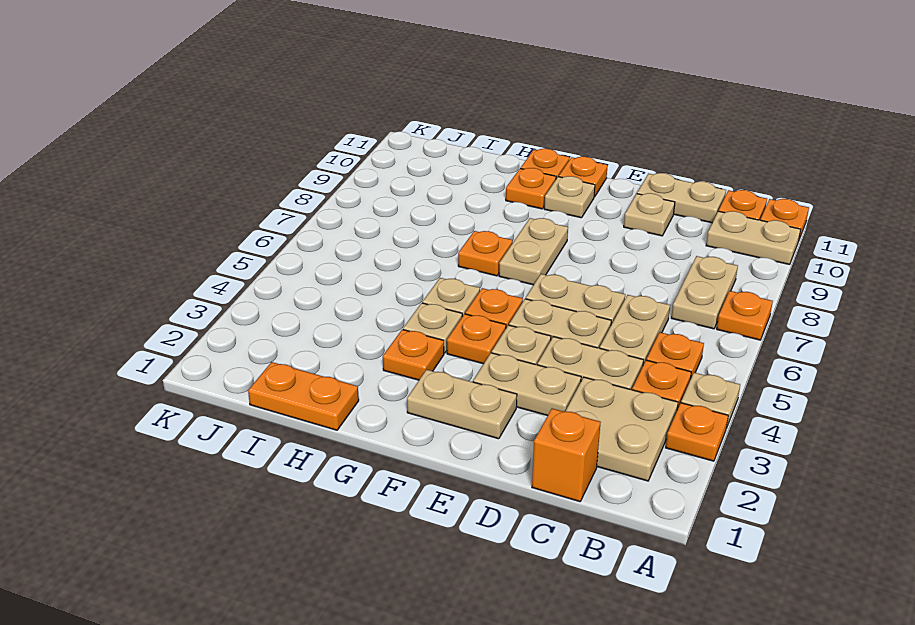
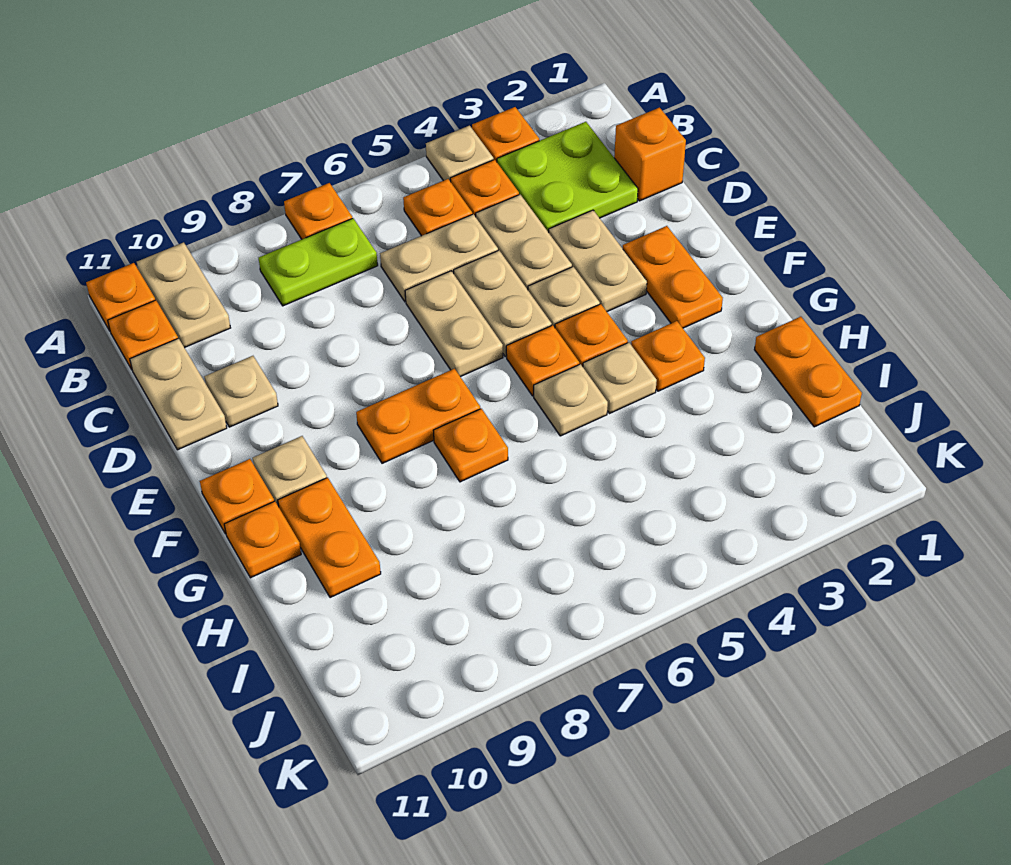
tan plate B2:C3 level 1 -> lime plate B2:C3 level 1
tan plate B7:B8 level 1 -> lime plate B7:B8 level 1
tan plate E2:F2 level 1 -> orange plate E2:F2 level 1
tan plate F7:F8 level 1 -> orange plate F7:F8 level 1
orange plate G10 level 1 -> orange plate G10:H10 level 1

